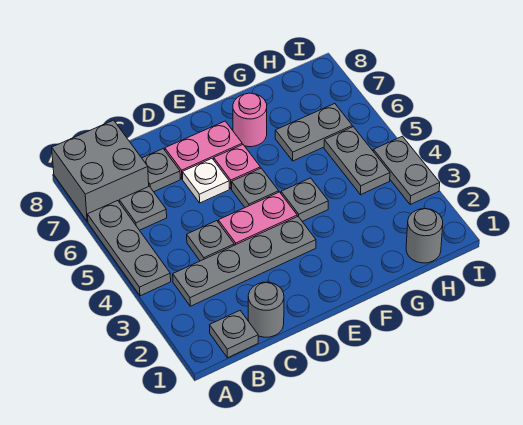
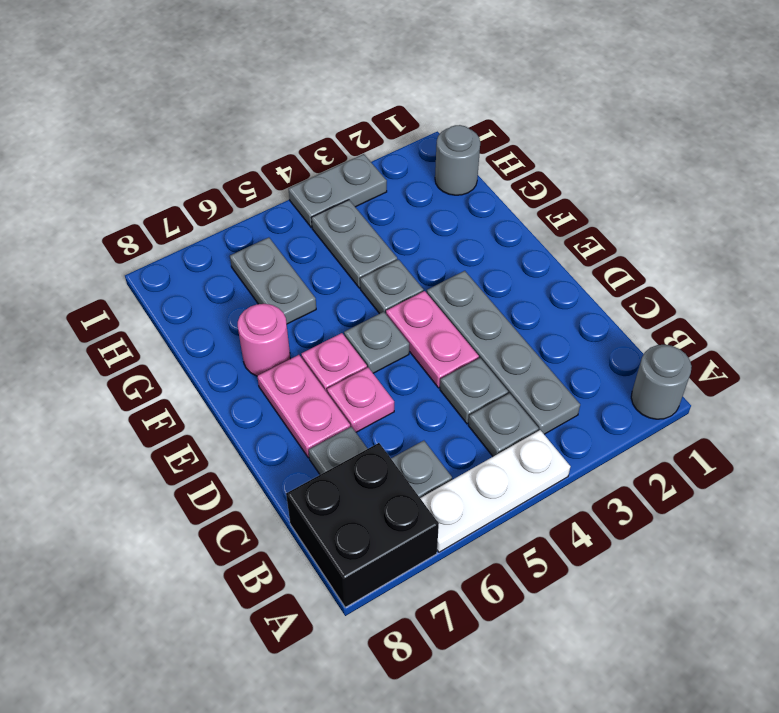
grey plate A4:A6 level 1 -> white plate A4:A6 level 1
grey brick A7:B8 level 1 -> black brick A7:B8 level 1
grey plate B1 level 1 -> grey plate B4 level 1
grey round brick C1 level 1 -> grey round brick A1 level 1
white plate D6 level 1 -> pink plate D6 level 1
grey plate H4:H5 level 1 -> grey plate G4:H4 level 1

